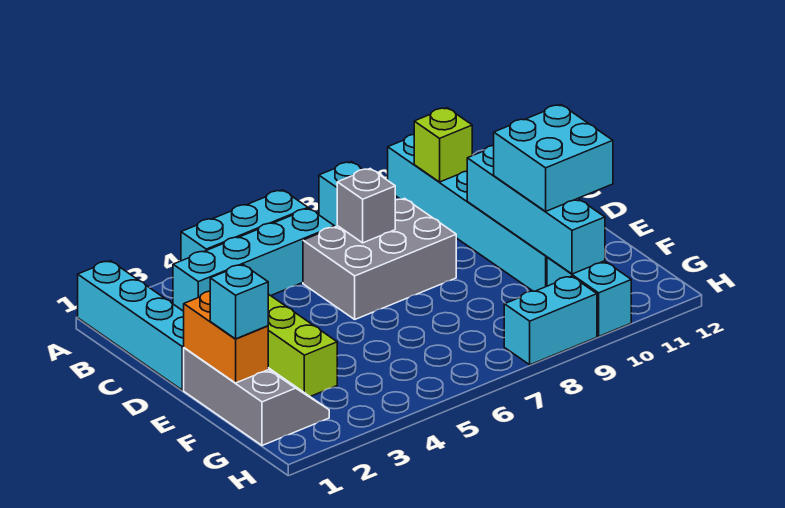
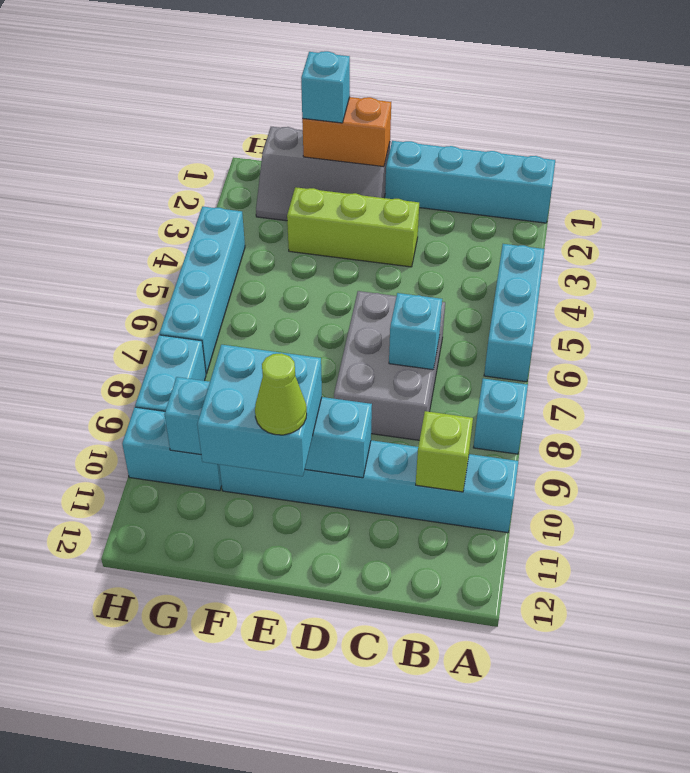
cyan brick B3:B6 level 1 -> cyan brick H4:H7 level 1
grey brick C7 level 2 -> cyan brick C7 level 2
none -> lime cone E11 level 4

